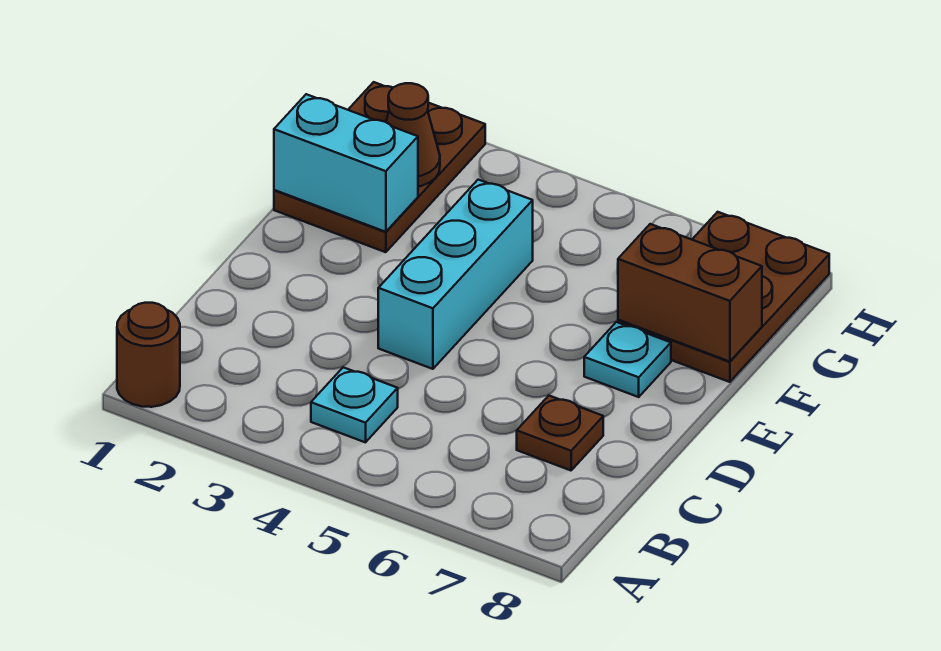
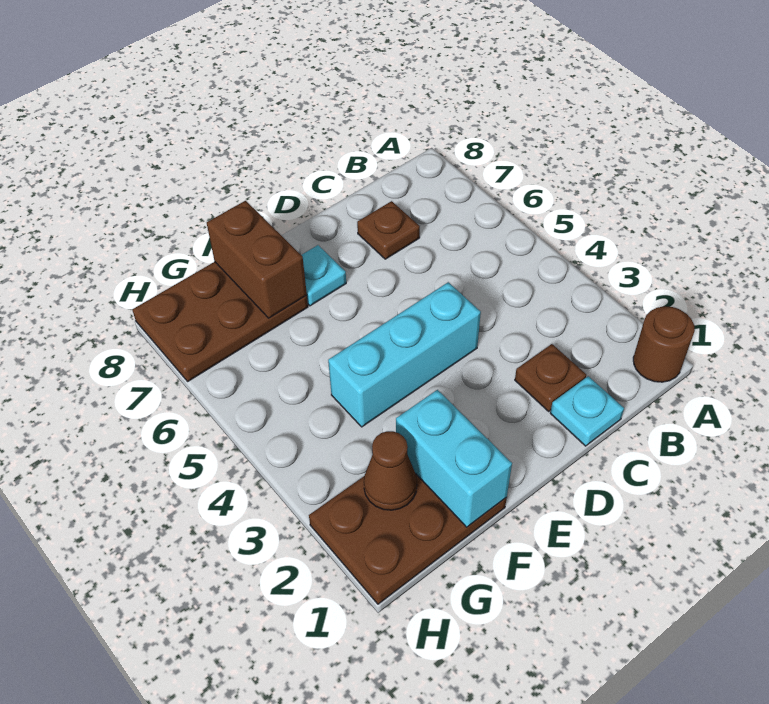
cyan plate B4 level 1 -> cyan plate C1 level 1
none -> brown plate C2 level 1

